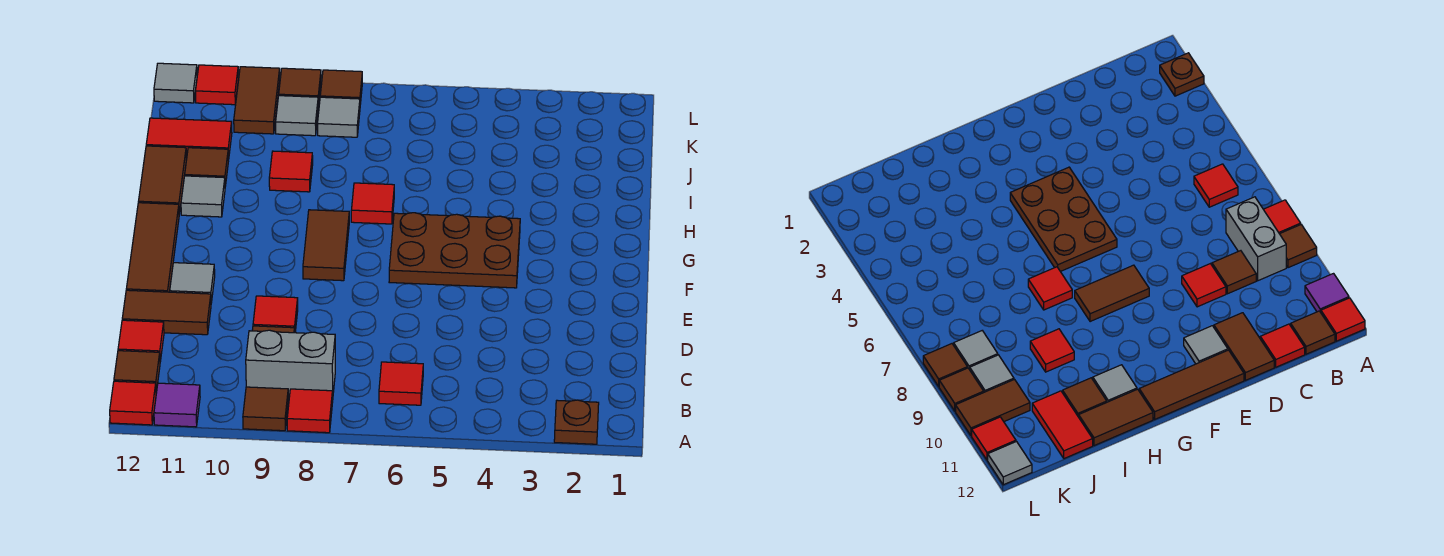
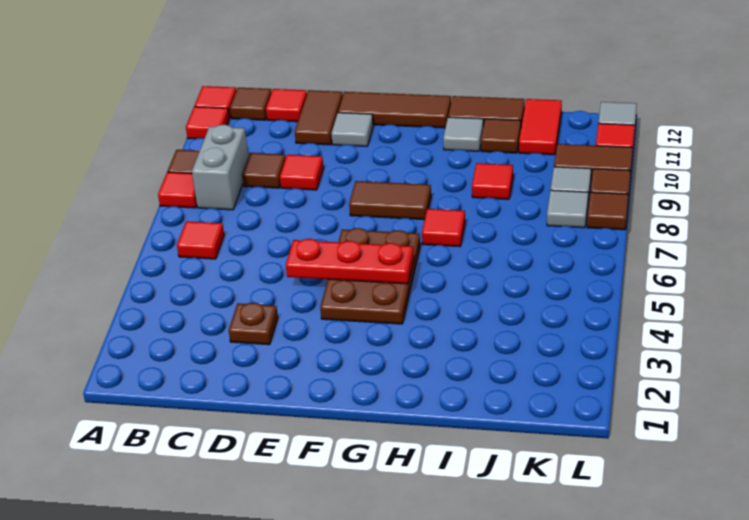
brown plate A2 level 1 -> brown plate D3 level 1
purple tile A11 level 1 -> red tile A11 level 1
none -> red plate E5:G5 level 2

